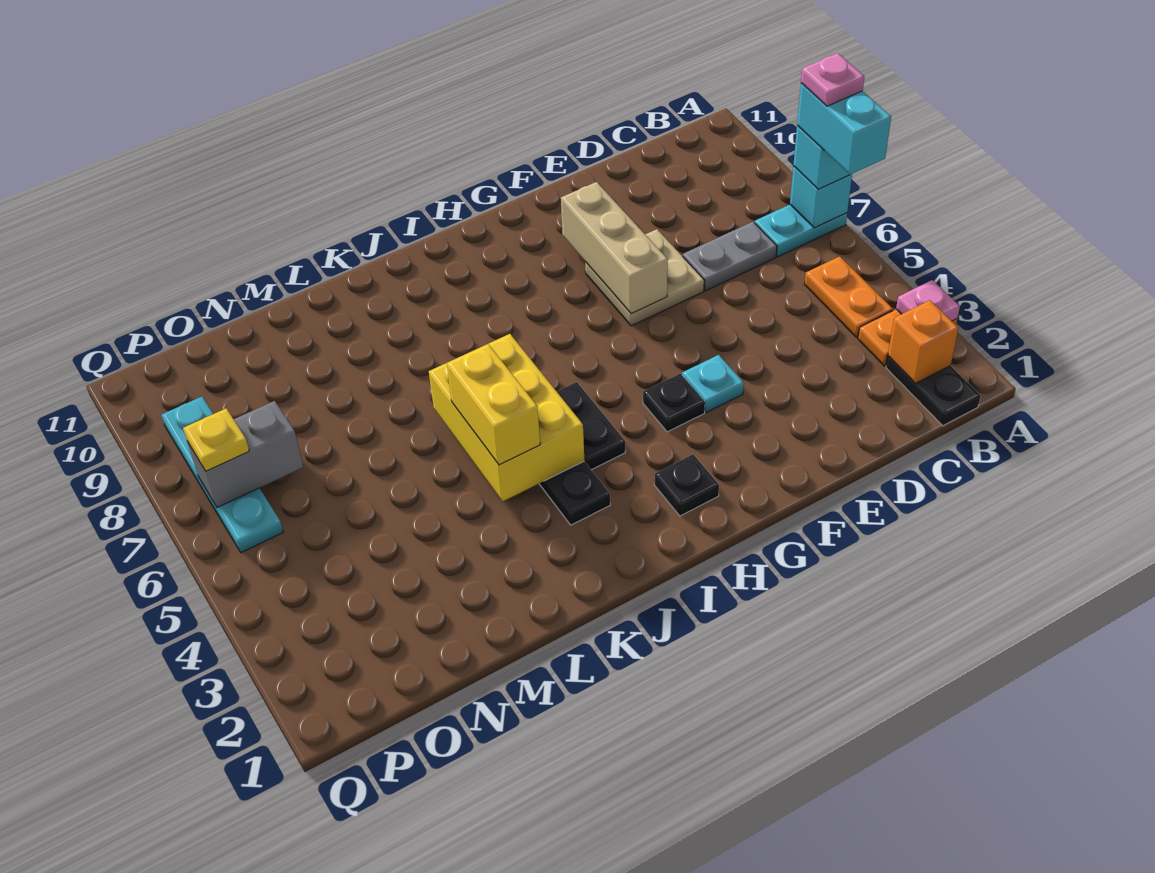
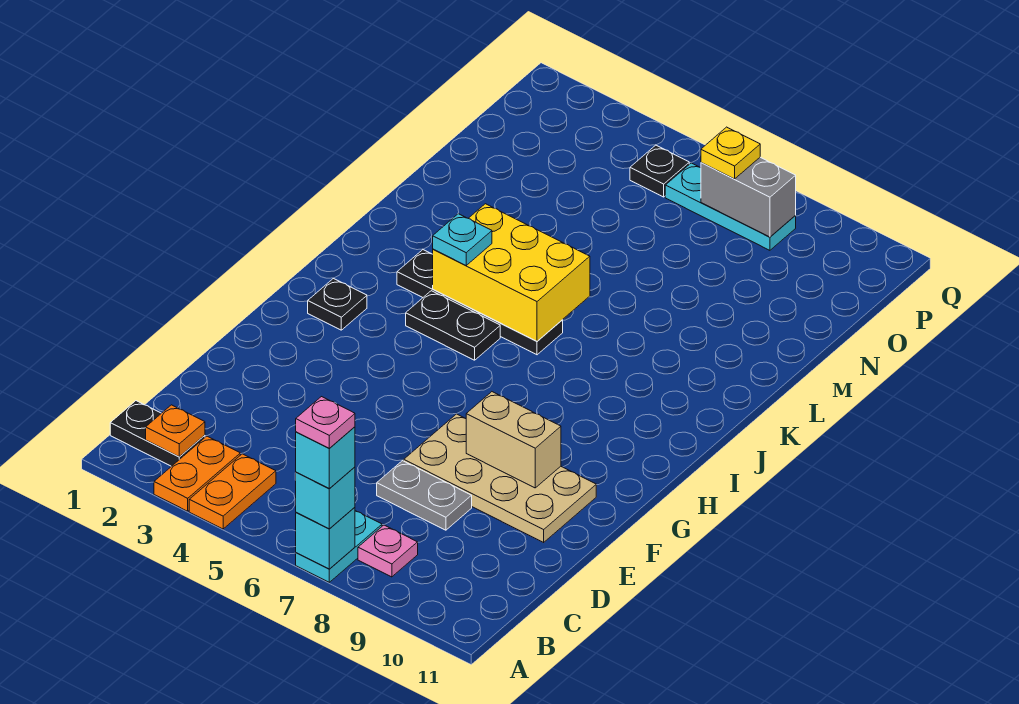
pink plate A3 level 2 -> pink plate B8 level 1
cyan brick A6:A7 level 4 -> cyan brick A7 level 4
orange brick B2 level 2 -> orange plate B2 level 2
orange plate B4:B5 level 1 -> orange plate A4:B4 level 1
grey plate C7:D7 level 1 -> grey plate D7:D8 level 1
tan plate E7:F8 level 1 -> tan plate E7:F10 level 1
cyan plate F4 level 1 -> cyan plate J4 level 3
tan brick F7:F9 level 2 -> tan brick F8:F9 level 2
black plate G4 level 1 -> black plate P5 level 1
yellow brick K4:K5 level 3 -> none
grey brick O7:P7 level 2 -> grey brick P7:P8 level 2
cyan plate P6:P9 level 1 -> cyan plate P6:P8 level 1

